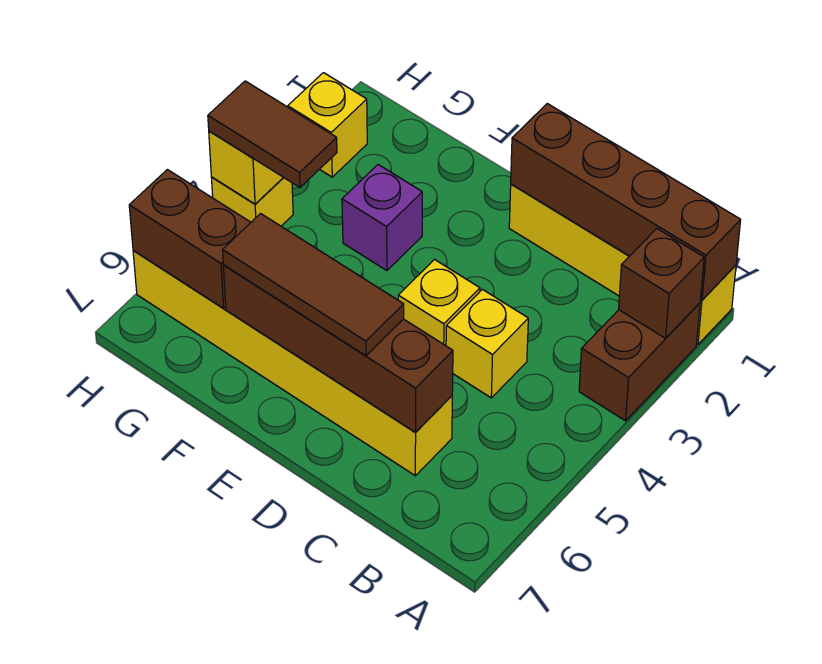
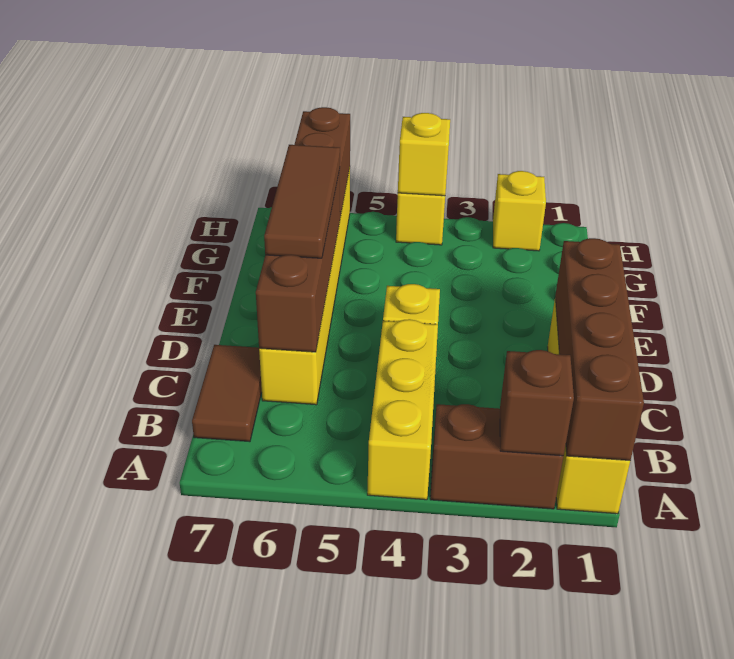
yellow brick C4 level 1 -> yellow brick A4:C4 level 1
purple brick F3 level 1 -> none
brown tile G4:H4 level 3 -> brown tile B7:C7 level 1

